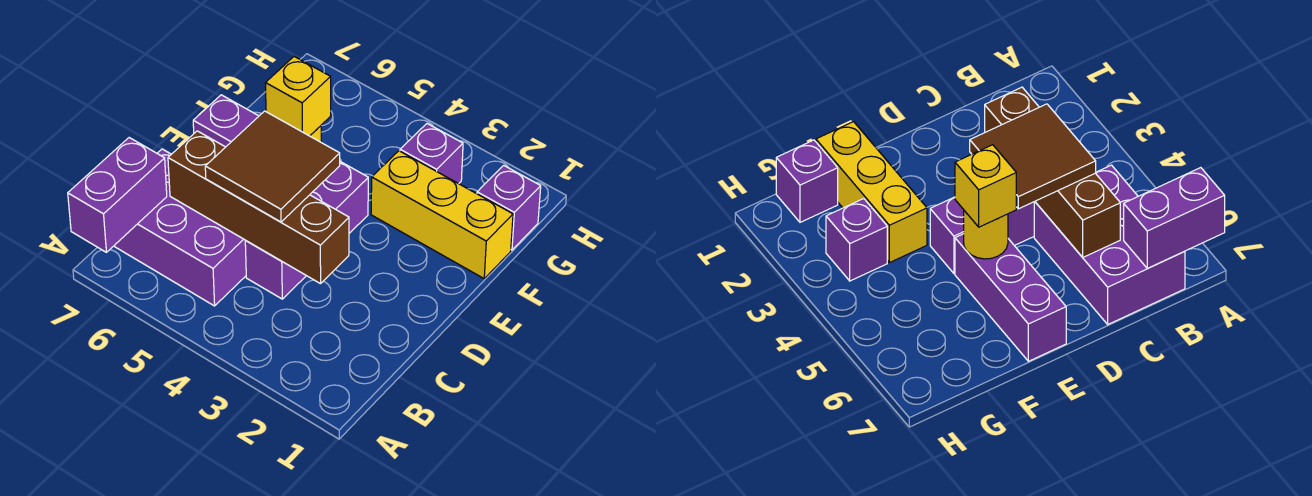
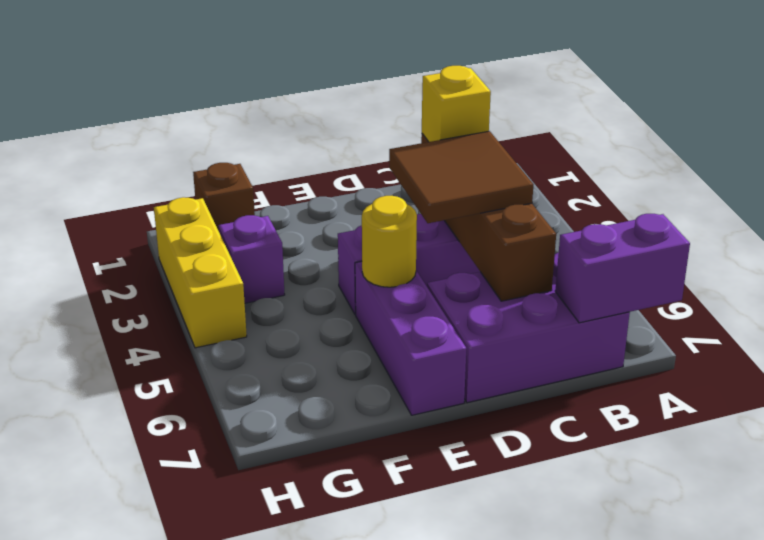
purple brick B5:C7 level 1 -> purple brick B6:D7 level 1
yellow brick E5 level 3 -> yellow brick C3 level 3
yellow brick F1:F3 level 1 -> yellow brick H2:H4 level 1
purple brick G1 level 1 -> brown brick G1 level 1

